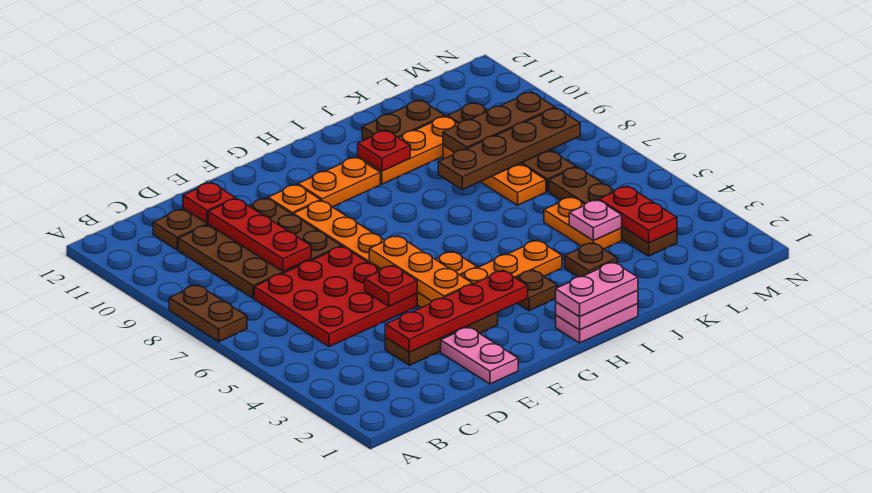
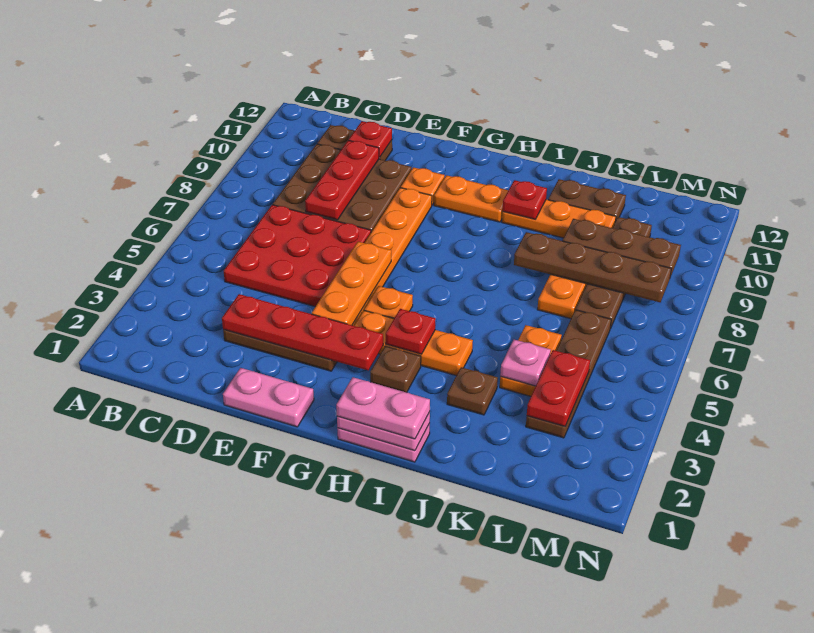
brown plate A7:A8 level 1 -> none
pink plate E1:E2 level 1 -> pink plate E1:F1 level 1
red plate E5 level 2 -> red plate H4 level 2

